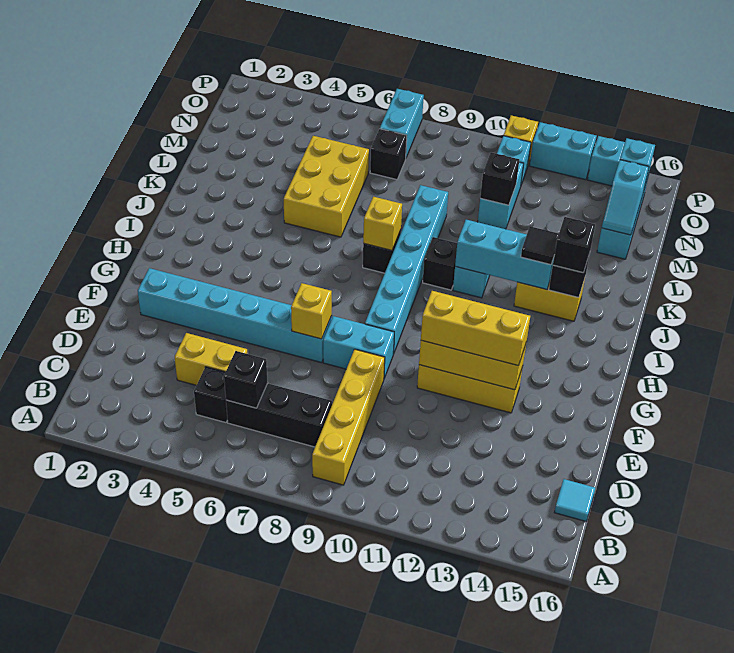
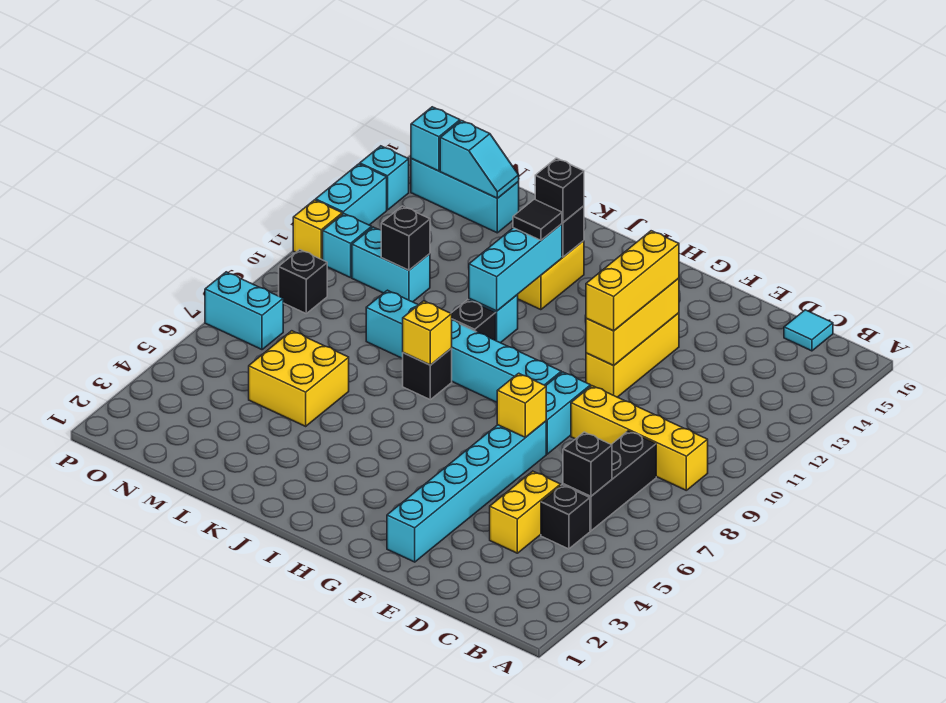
yellow brick K5:M6 level 1 -> yellow brick L5:M6 level 1
black brick N7 level 1 -> black brick O9 level 1

